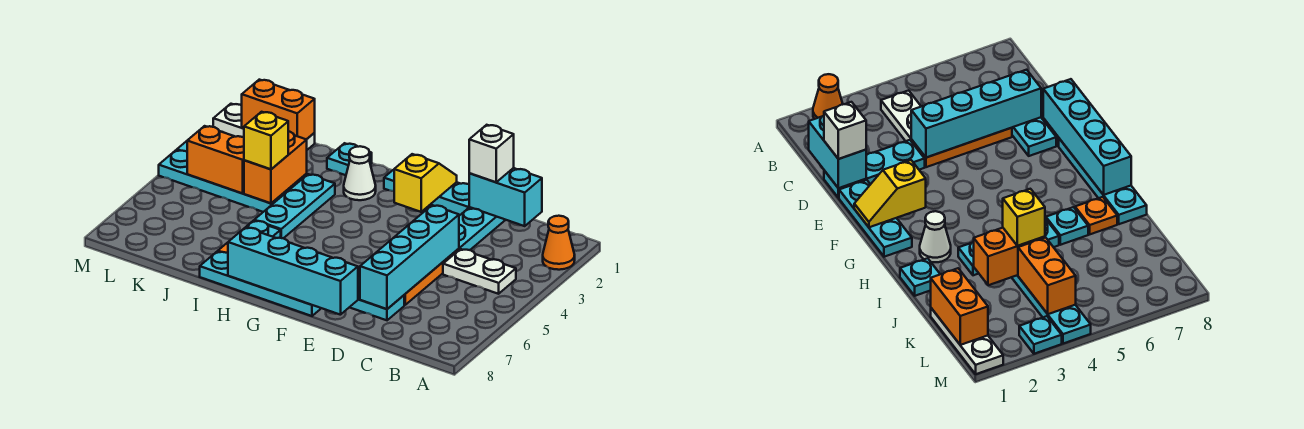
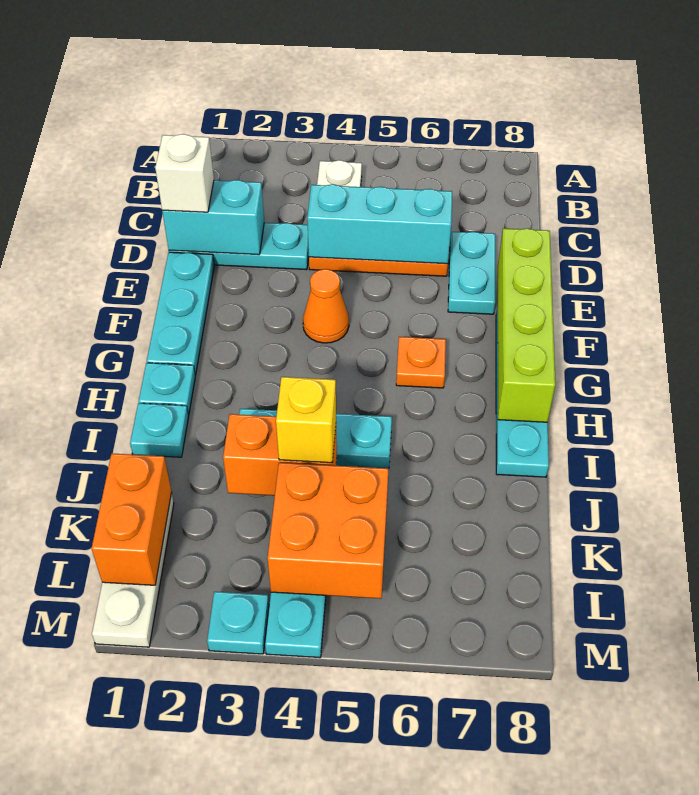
orange cone A2 level 1 -> orange cone F4 level 1
cyan brick C1:D1 level 2 -> cyan brick D1:D2 level 2
cyan brick D4:D7 level 2 -> cyan brick D4:D6 level 2
cyan brick E8:H8 level 2 -> lime brick E8:H8 level 2
yellow slope F1:F2 level 2 top 2 -> none
white cone H2 level 1 -> none
cyan plate I6 level 1 -> cyan plate H1 level 1
orange plate I7 level 1 -> orange plate G6 level 1
orange brick K4:L4 level 2 -> orange brick K4:L5 level 2

